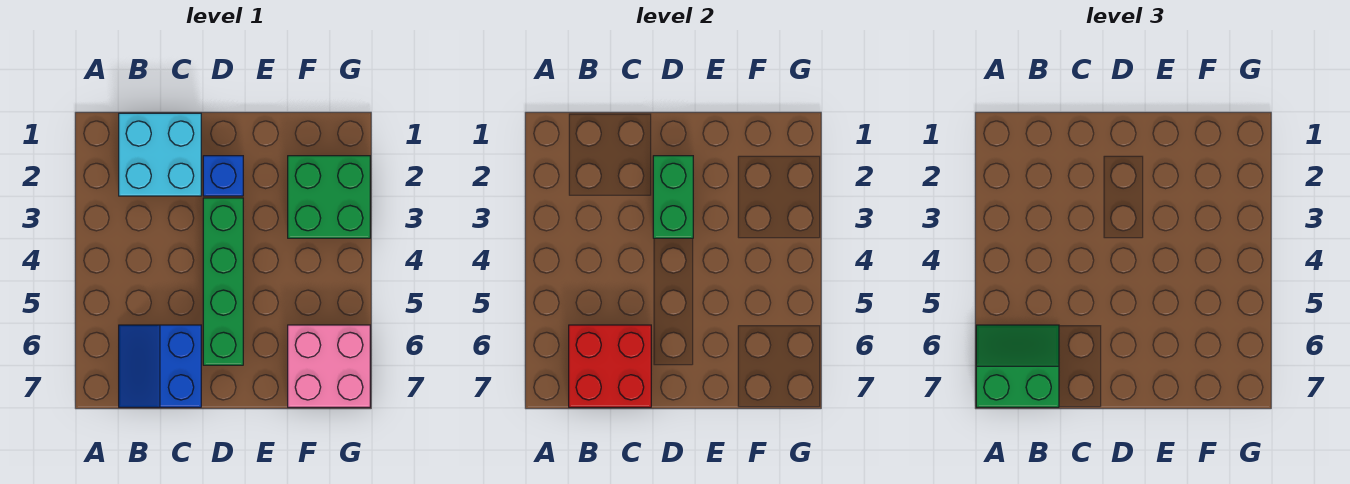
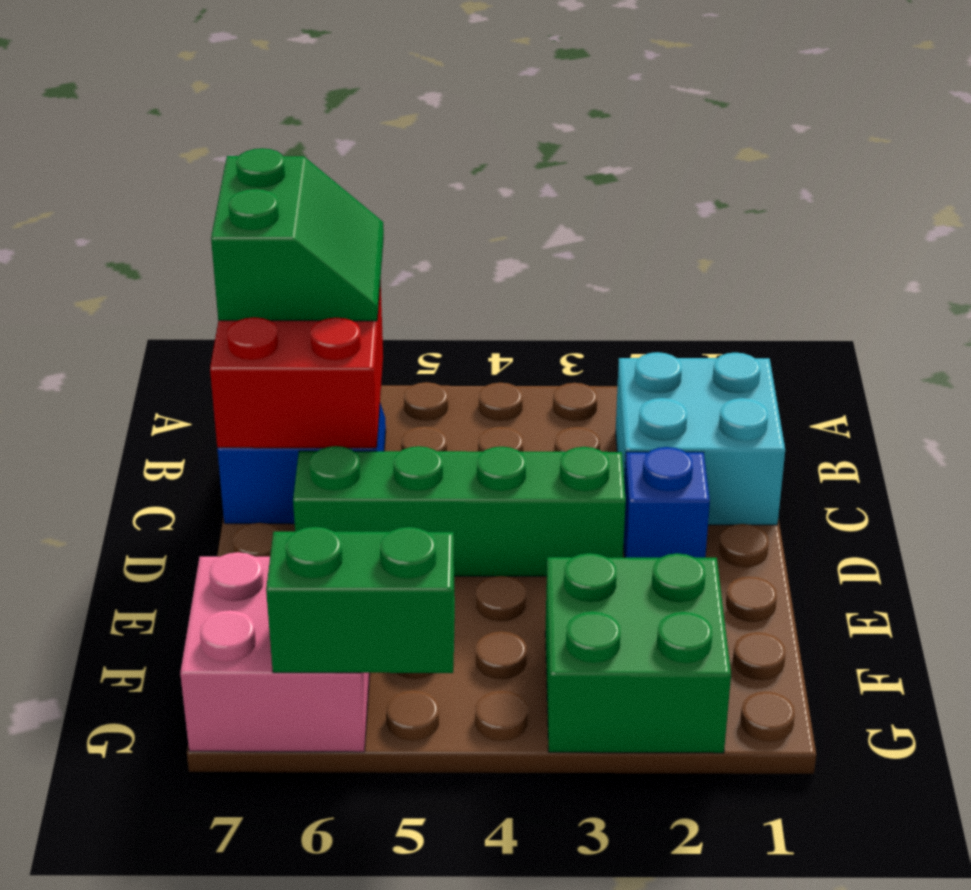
green brick D2:D3 level 2 -> green brick G5:G6 level 2

